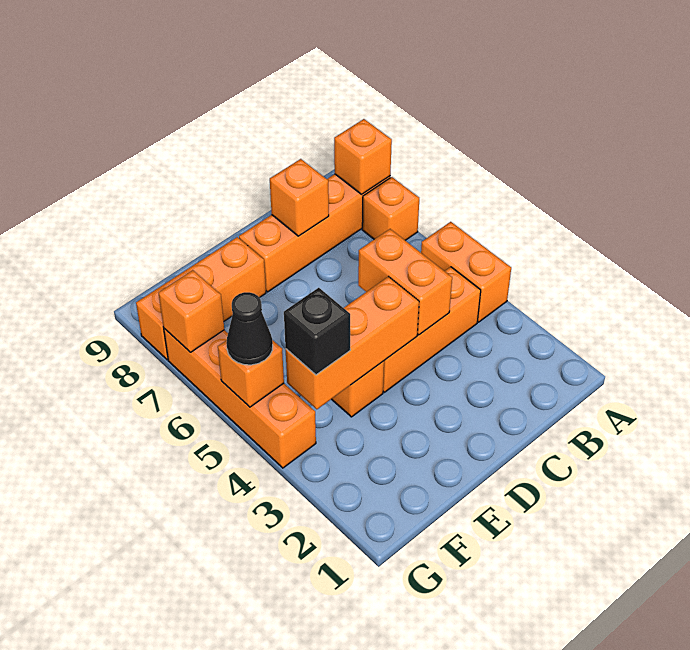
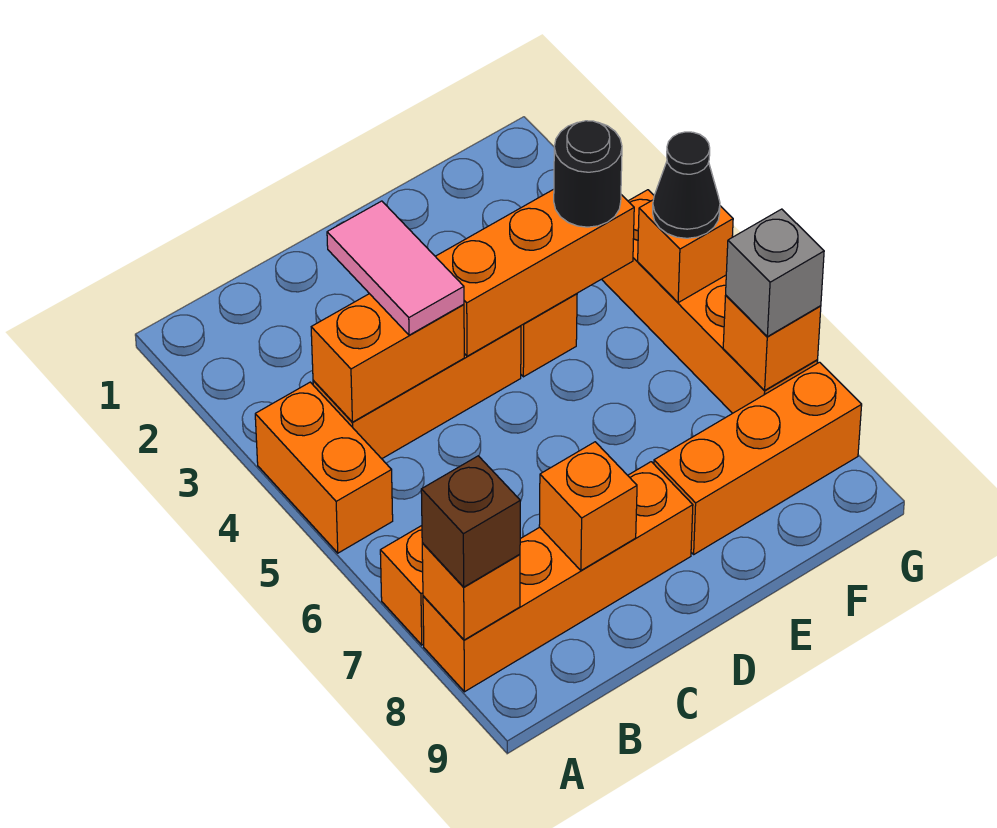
none -> brown brick A8 level 3
none -> pink tile C3:C4 level 3
orange brick C4:C5 level 2 -> orange brick B4:C4 level 2
black brick F4 level 3 -> black round brick F4 level 3
none -> grey brick G7 level 3

